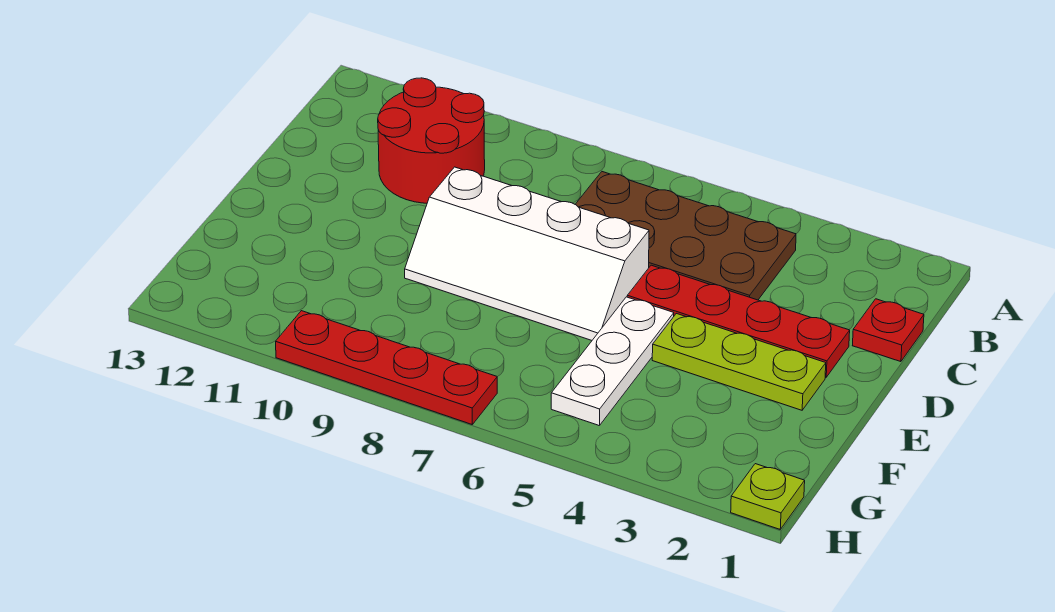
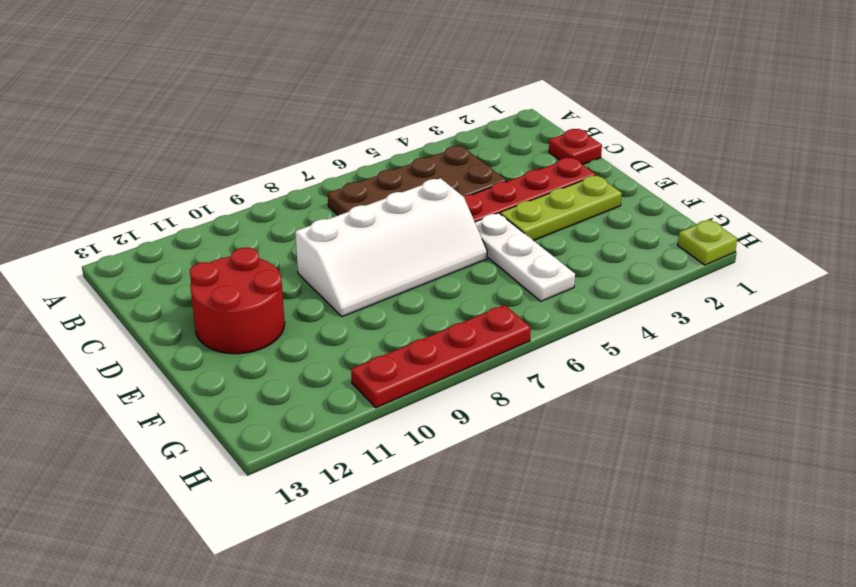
red round brick B10:C11 level 1 -> red round brick D11:E12 level 1

